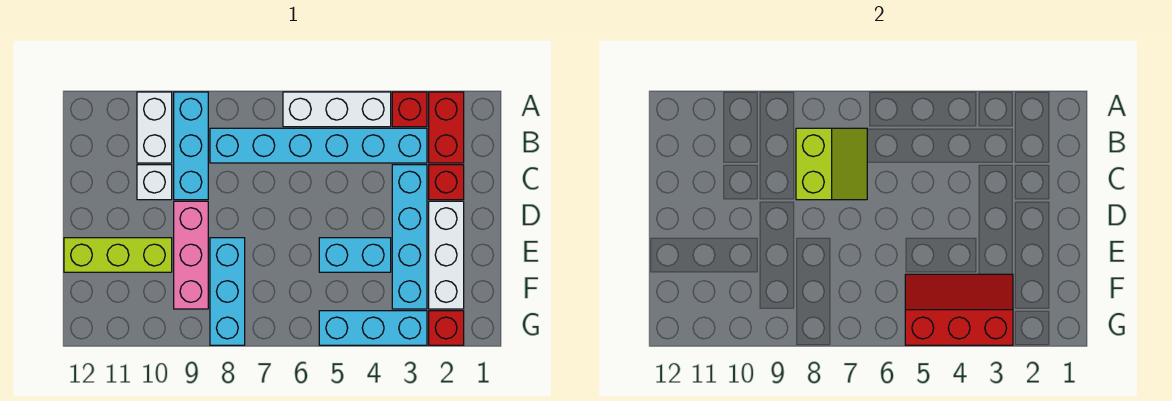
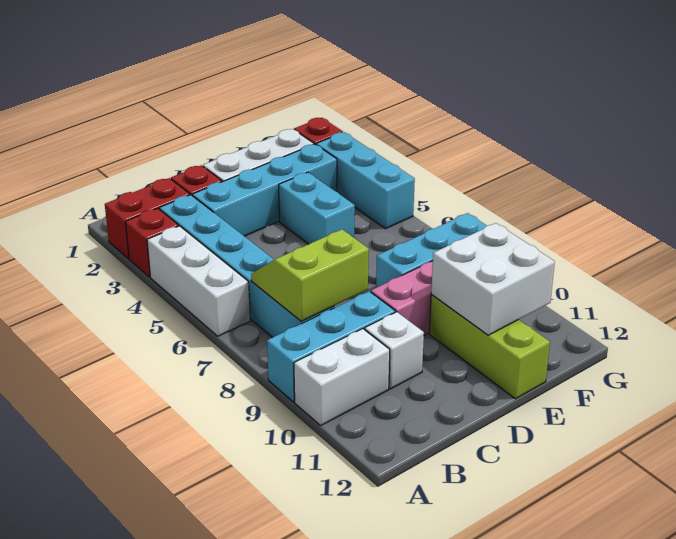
none -> white brick E10:F11 level 2
red slope F3:G5 level 2 top G -> none

